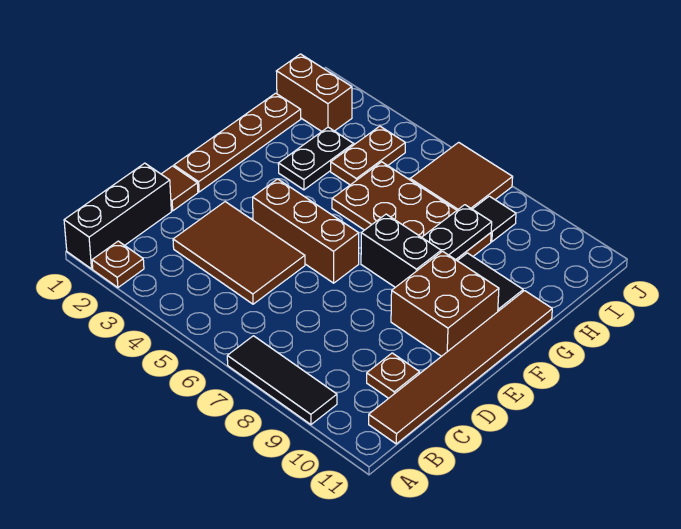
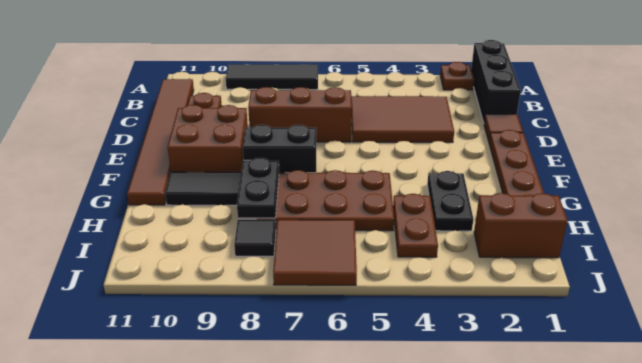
brown brick E4:E6 level 1 -> brown brick D6:D8 level 1

